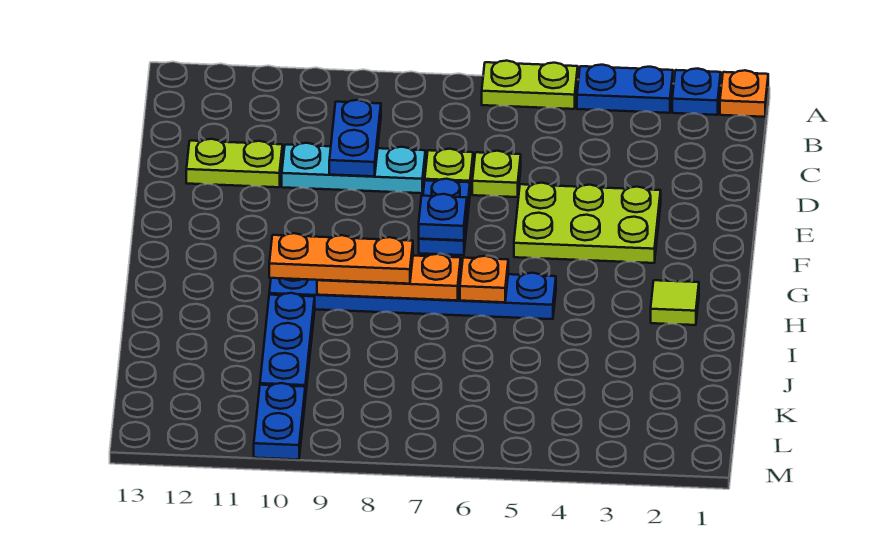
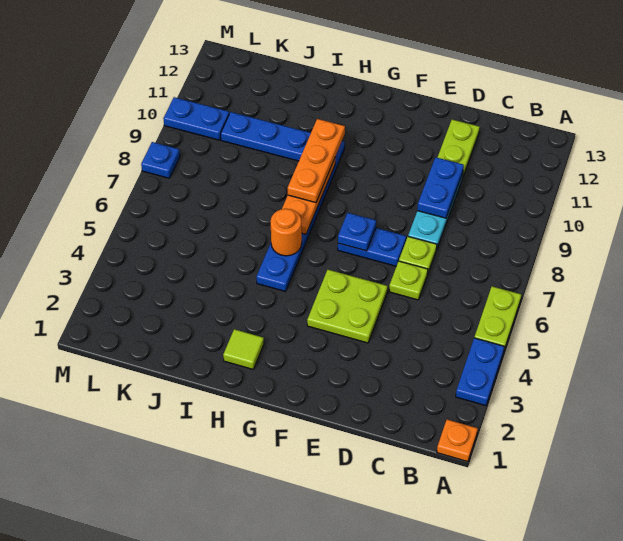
blue plate A2 level 1 -> blue plate M8 level 1
blue plate C9:D9 level 2 -> blue plate D9:D10 level 2
lime plate E3:F5 level 1 -> lime plate E4:F5 level 1
orange plate H6 level 2 -> orange round brick H6 level 2

